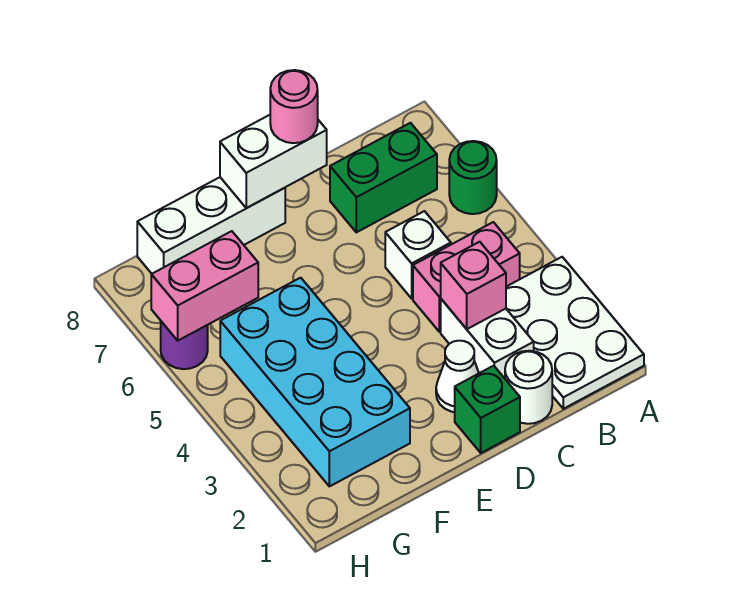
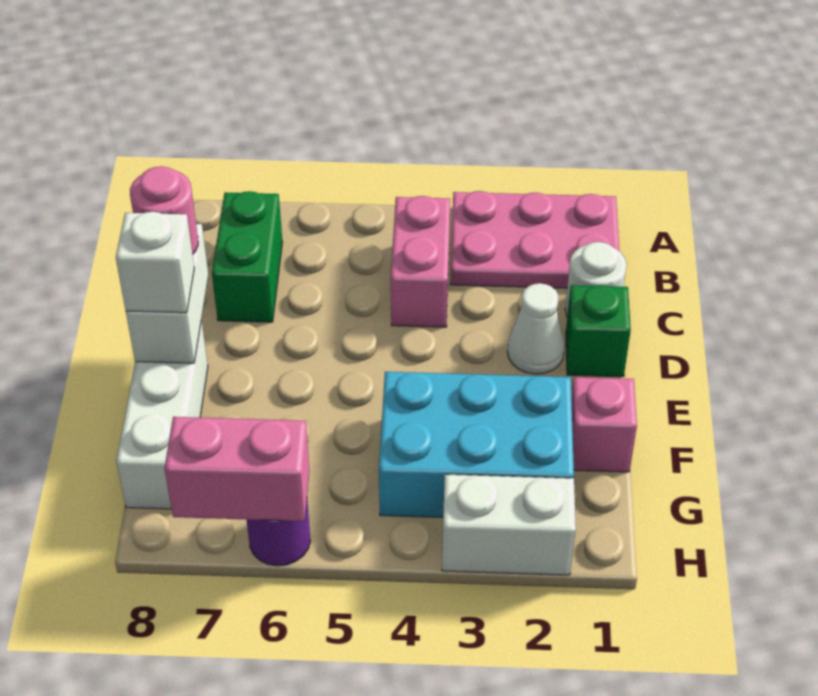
white plate A1:B3 level 1 -> pink plate A1:B3 level 1
green round brick A6 level 1 -> none
white brick C2:C3 level 1 -> white brick H2:H3 level 1
pink brick C3 level 2 -> pink brick F1 level 1
white brick C5 level 1 -> white brick E8 level 3
cyan brick F2:G5 level 1 -> cyan brick F2:G4 level 1
pink brick G6:H6 level 2 -> pink brick H6:H7 level 2

